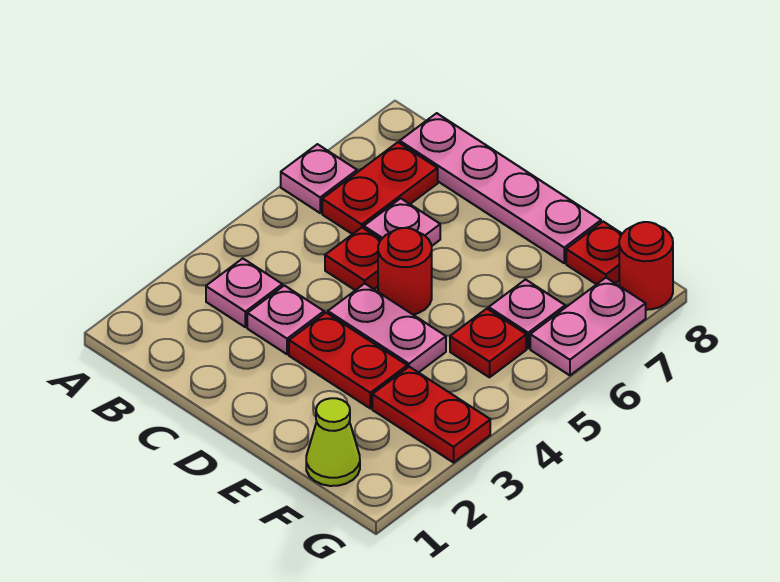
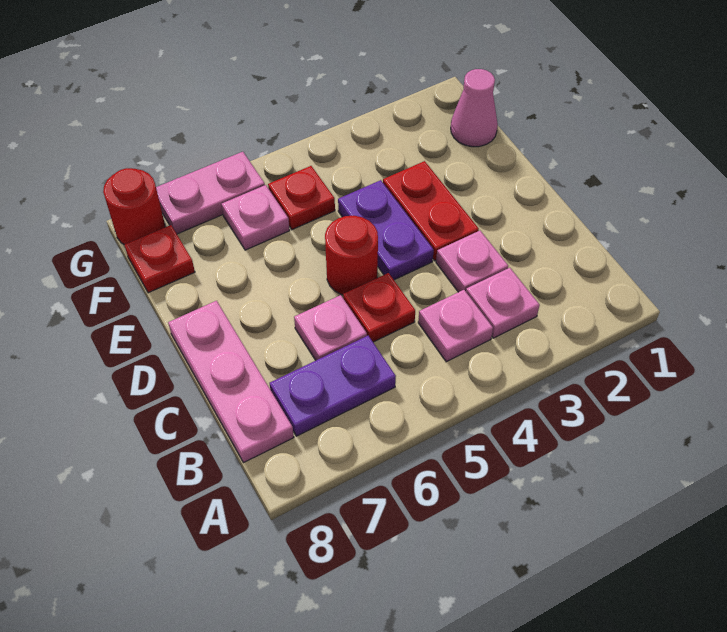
pink plate A6 level 1 -> pink plate B4 level 1
red plate B6:B7 level 1 -> purple plate B6:B7 level 1
pink plate B8:E8 level 1 -> pink plate B8:D8 level 1
pink plate D4:E4 level 1 -> purple plate D4:E4 level 1
lime cone F1 level 1 -> pink cone F1 level 1
red plate F3:G3 level 1 -> none

